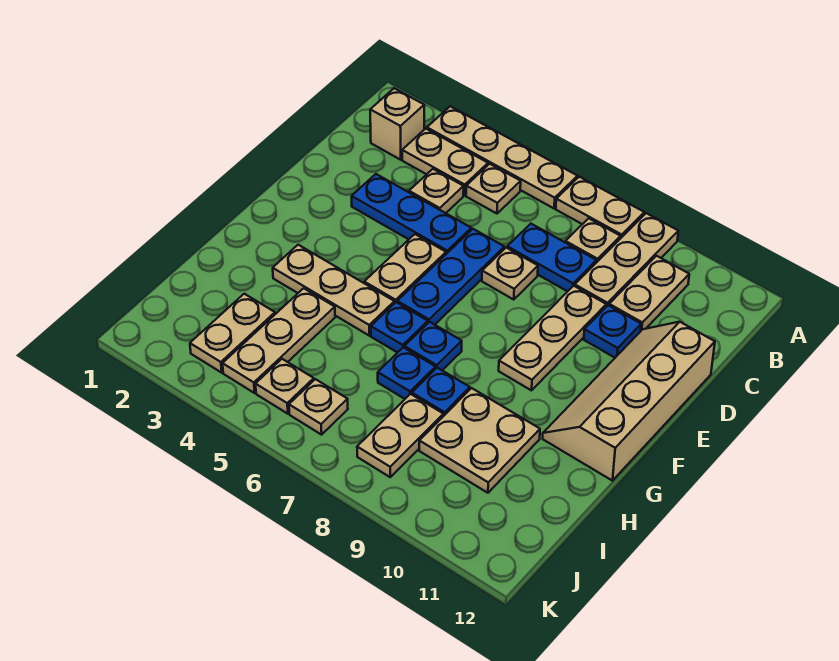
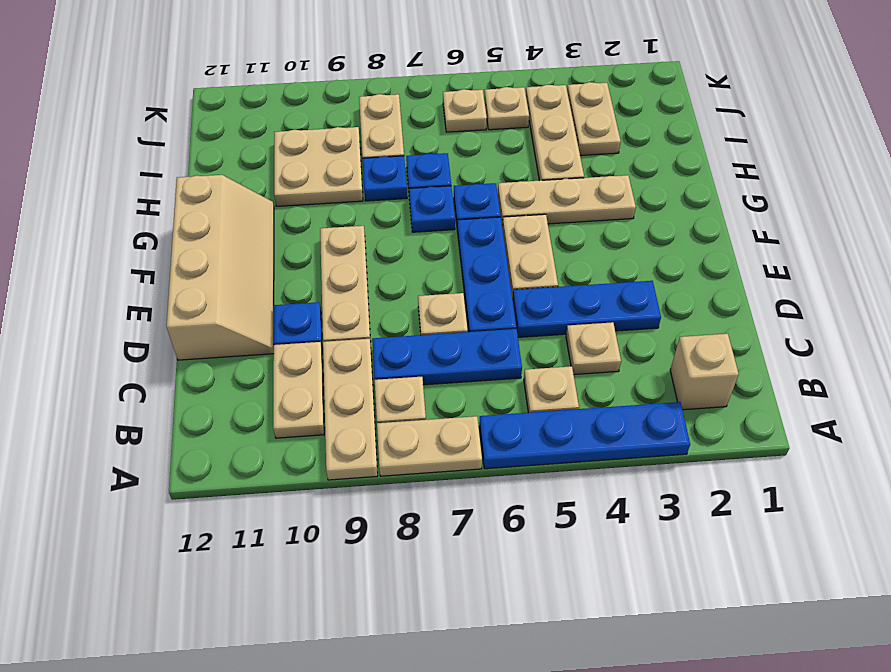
tan plate A3:A6 level 1 -> blue plate A3:A6 level 1
tan plate B3:B4 level 1 -> none
blue plate C7:C8 level 1 -> blue plate C6:C8 level 1

